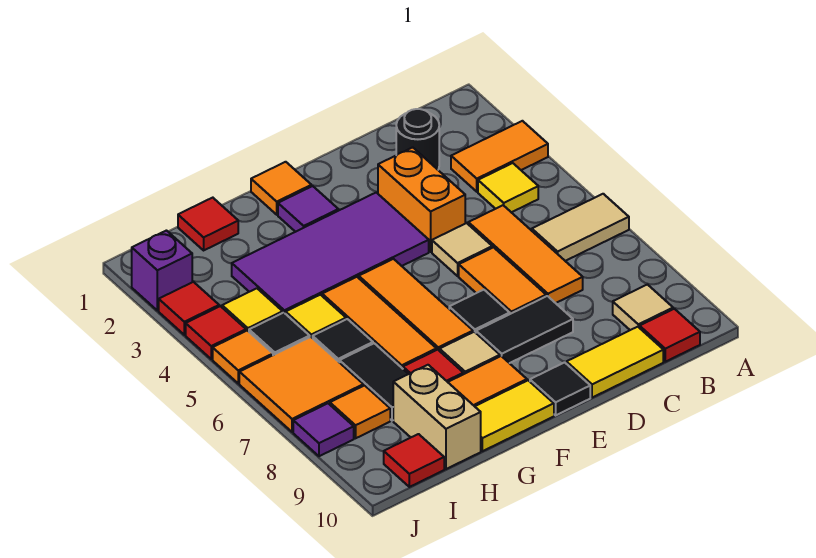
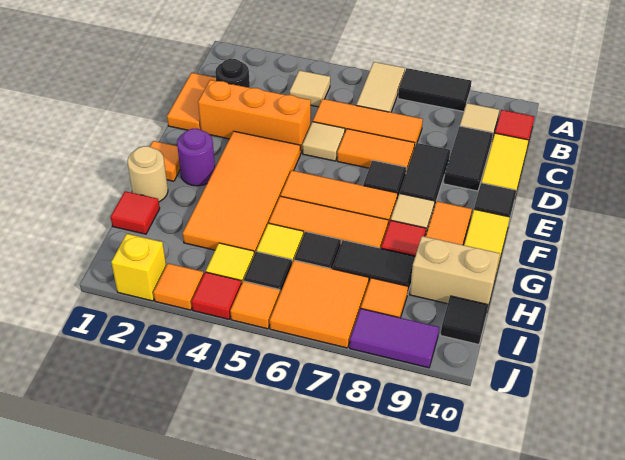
orange tile A3:B3 level 1 -> orange tile C1:D1 level 1
none -> black tile A7:A8 level 1
yellow tile B4 level 1 -> tan tile B4 level 1
none -> black tile C9:D9 level 1
orange brick D3:D4 level 1 -> orange brick D2:D4 level 1
purple tile E3:H4 level 1 -> orange tile E3:H4 level 1
purple tile F2 level 1 -> purple round brick F2 level 1
none -> tan round brick G1 level 1
red tile I10 level 1 -> black tile I10 level 1
purple brick J2 level 1 -> yellow brick J2 level 1
red tile J3 level 1 -> orange tile J3 level 1
purple tile J8 level 1 -> purple tile J8:J9 level 1

